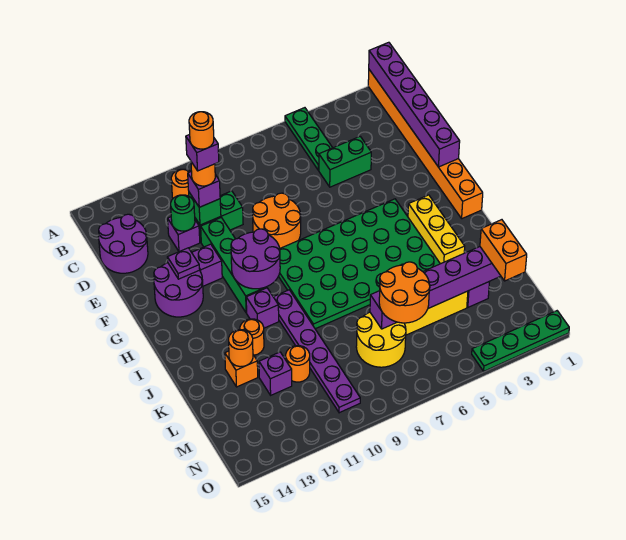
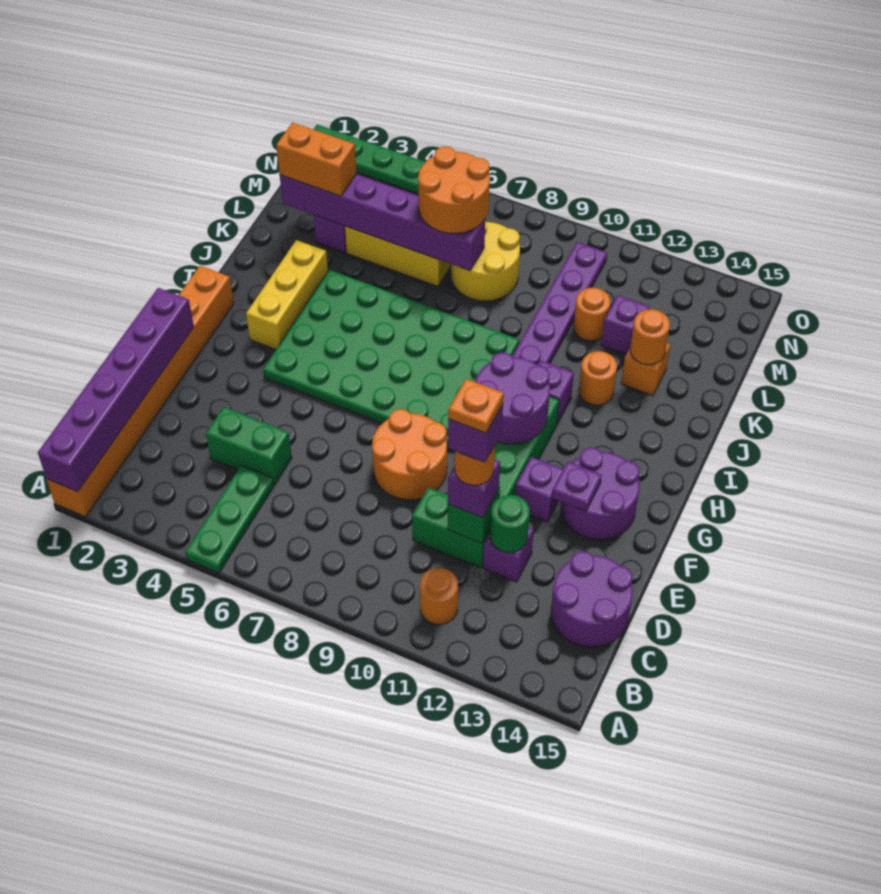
orange round brick D11 level 6 -> orange plate D11 level 6
orange brick L2:M2 level 3 -> orange brick L2:L3 level 3

